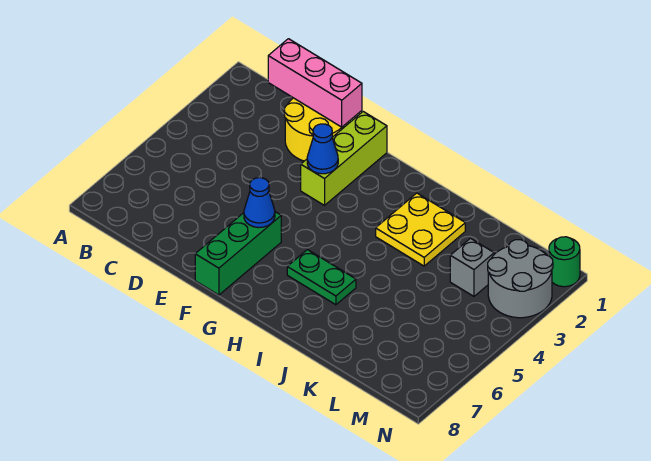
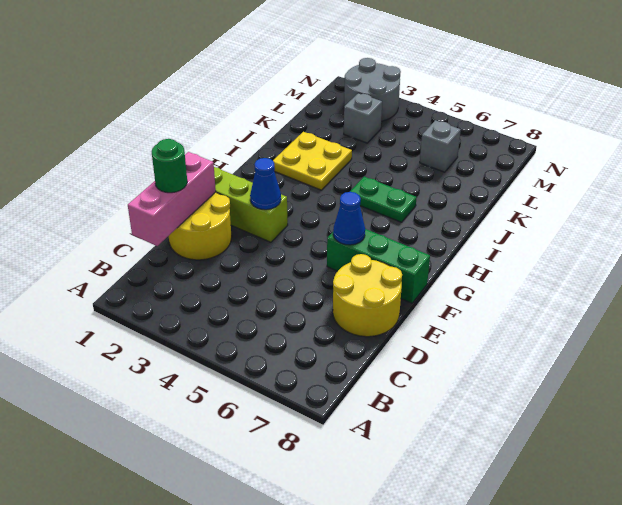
none -> yellow round brick D7:E8 level 1
green plate H6:I6 level 1 -> green plate I5:I6 level 1
none -> grey brick L6 level 1
green round brick N1 level 1 -> green round brick D1 level 3

